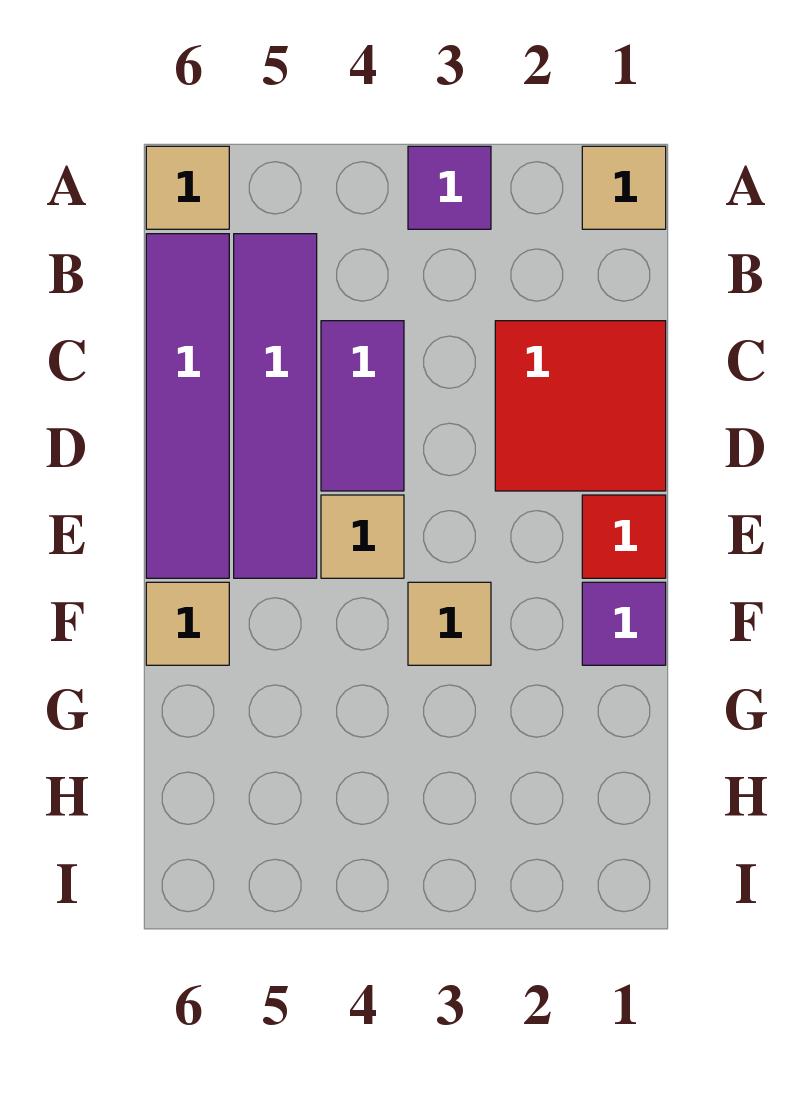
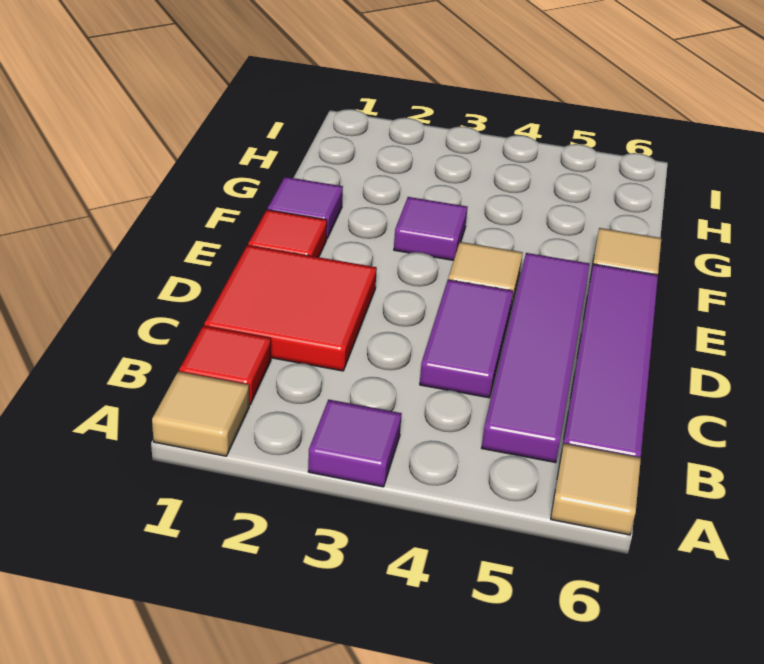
none -> red tile B1 level 1
tan tile F3 level 1 -> purple tile F3 level 1

